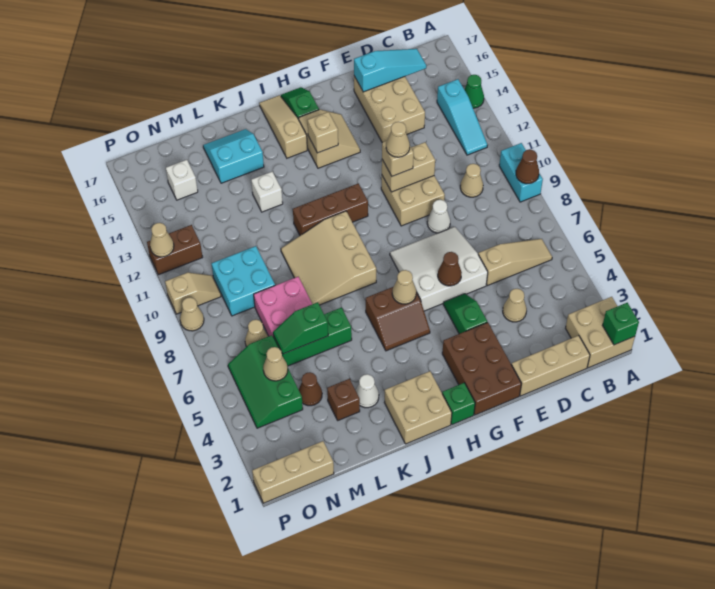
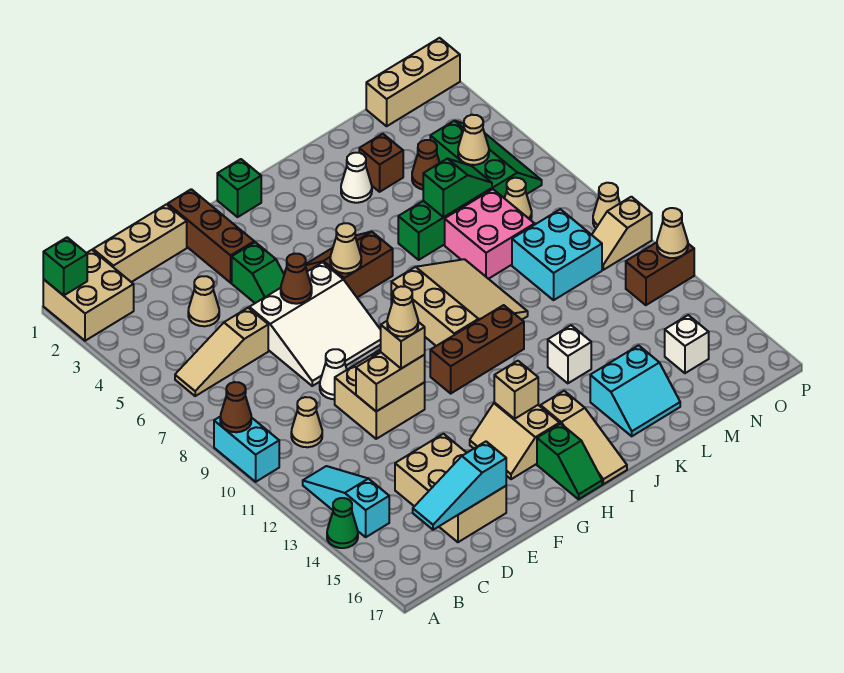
brown brick F1:G3 level 1 -> brown brick F1:F3 level 1
tan brick I1:J2 level 1 -> none

